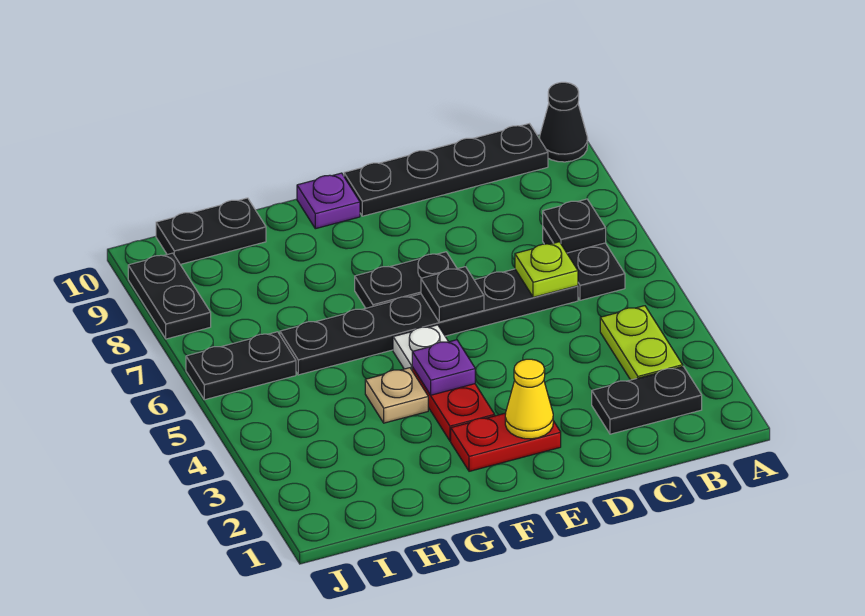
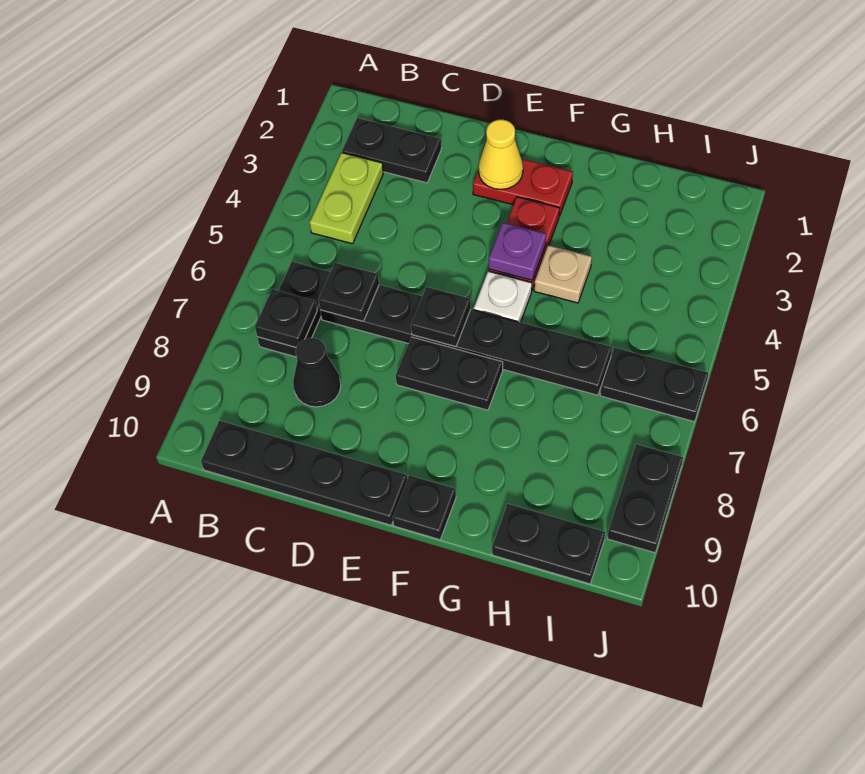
black cone A10 level 1 -> black cone C8 level 1
lime plate C6 level 2 -> black plate C6 level 2
purple plate F10 level 1 -> black plate F10 level 1

